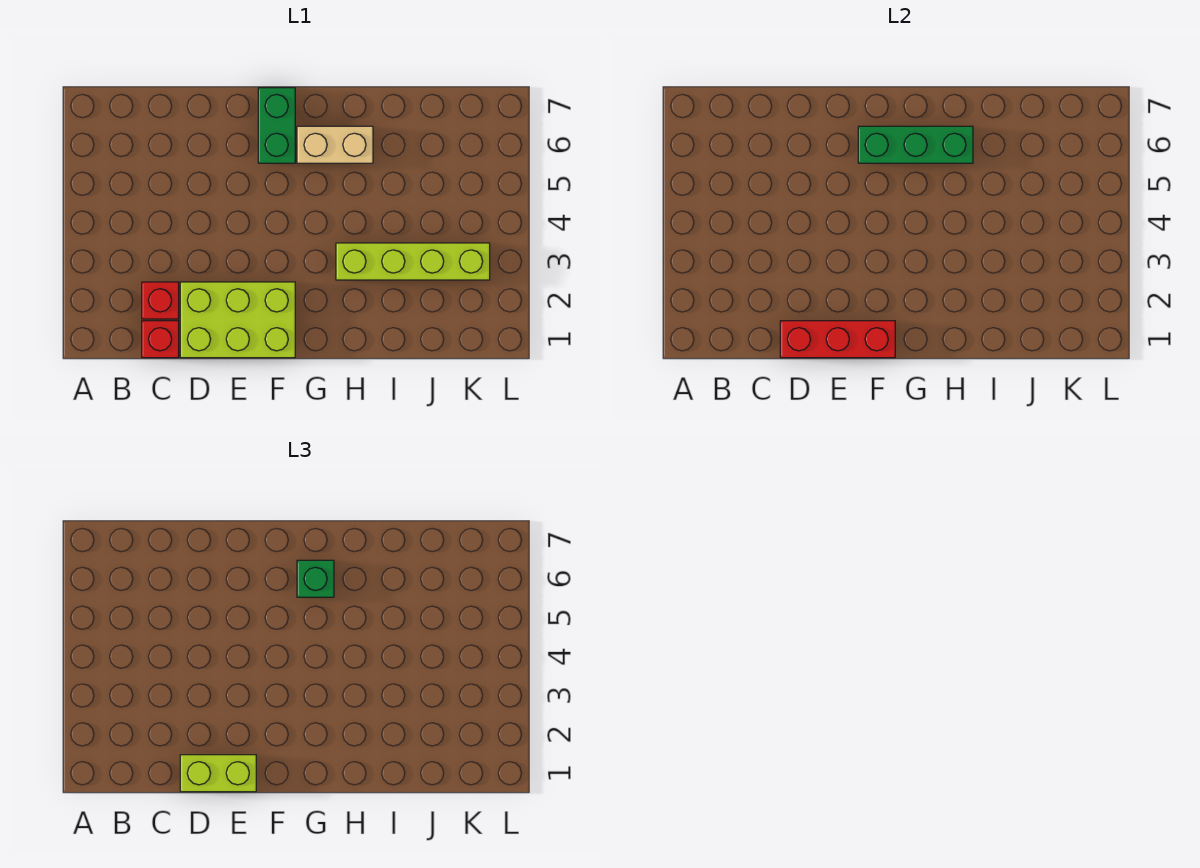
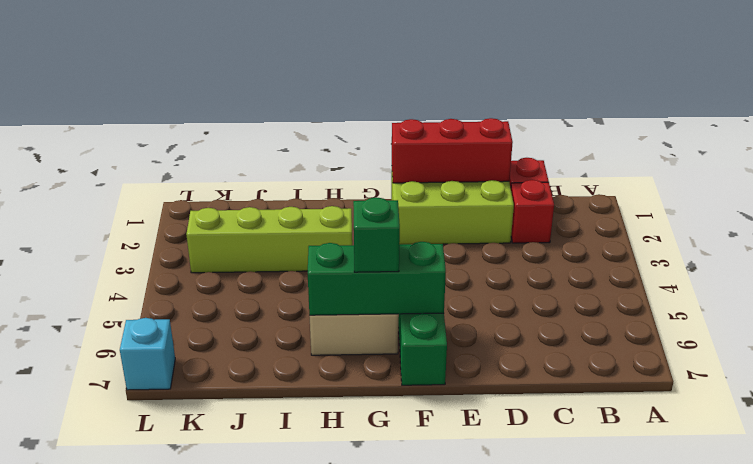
lime brick D1:E1 level 3 -> none
none -> cyan brick L7 level 1

